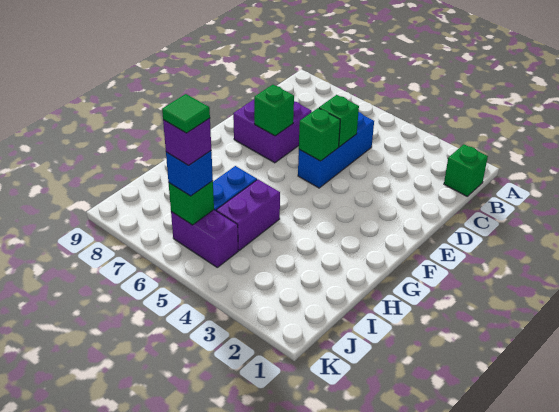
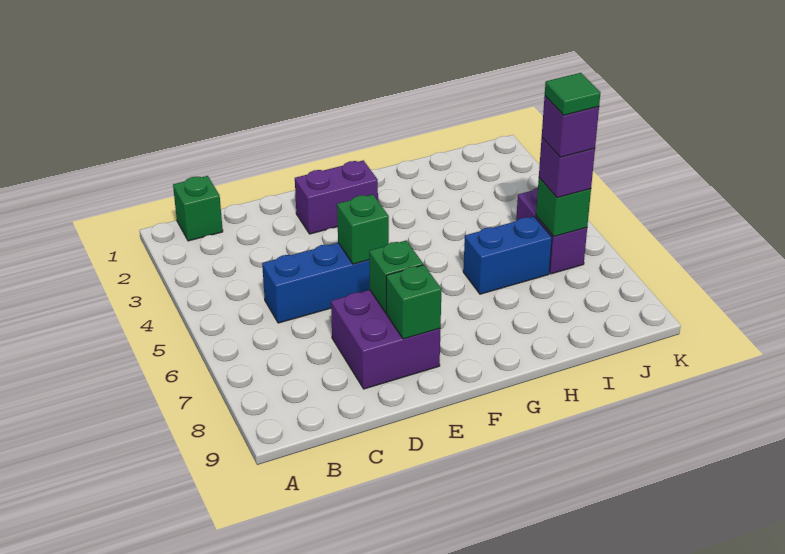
green brick D5 level 2 -> green brick E8 level 2
purple brick H5:I5 level 1 -> purple brick E2:F2 level 1
blue brick J6 level 3 -> purple brick J6 level 3

